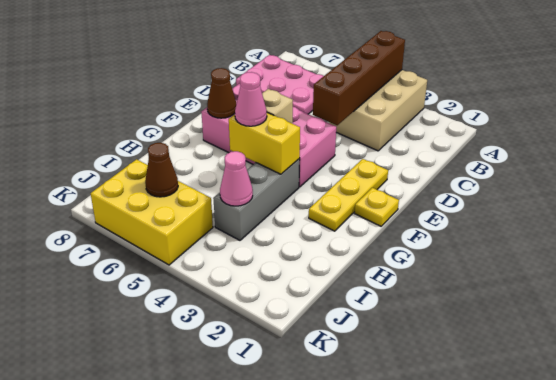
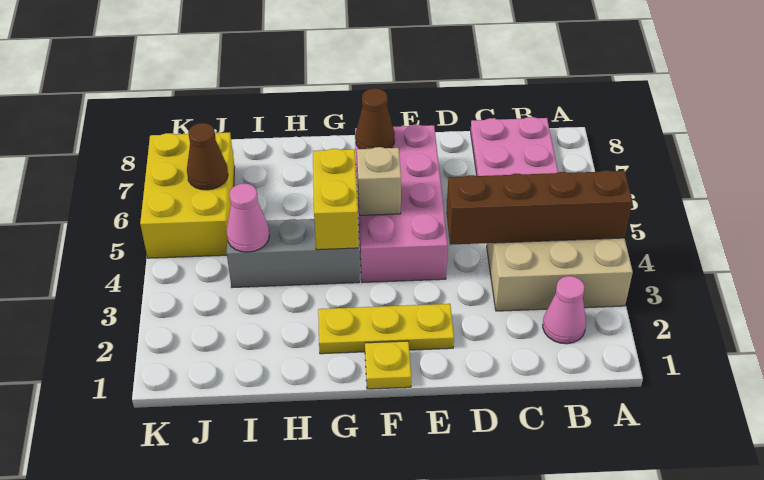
pink cone G5 level 3 -> pink cone B2 level 1

